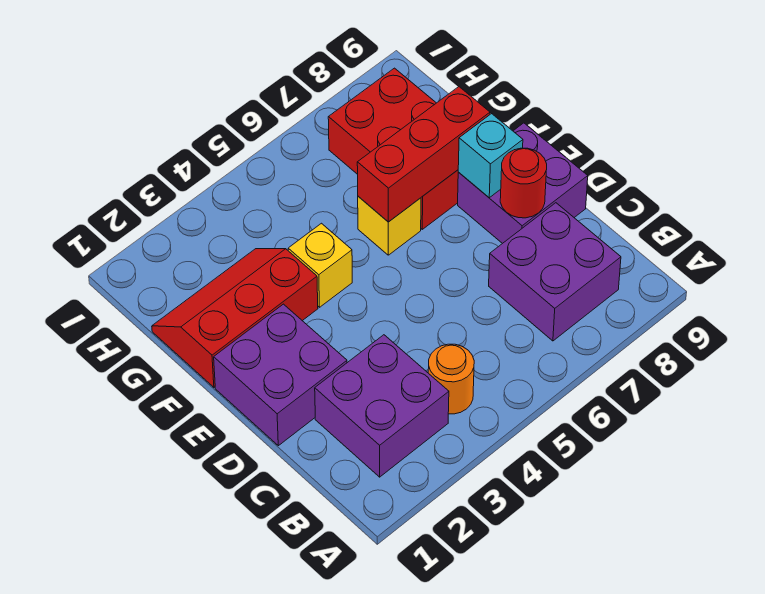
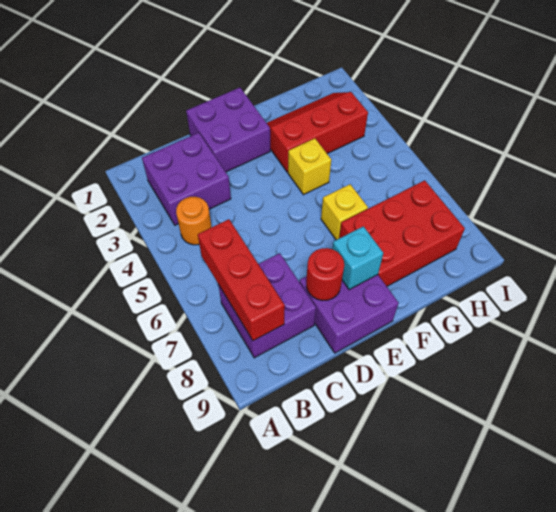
red slope F1:G3 level 1 top F -> red slope F2:H3 level 1 top 3
red brick F6:F8 level 2 -> red brick B6:B8 level 2

